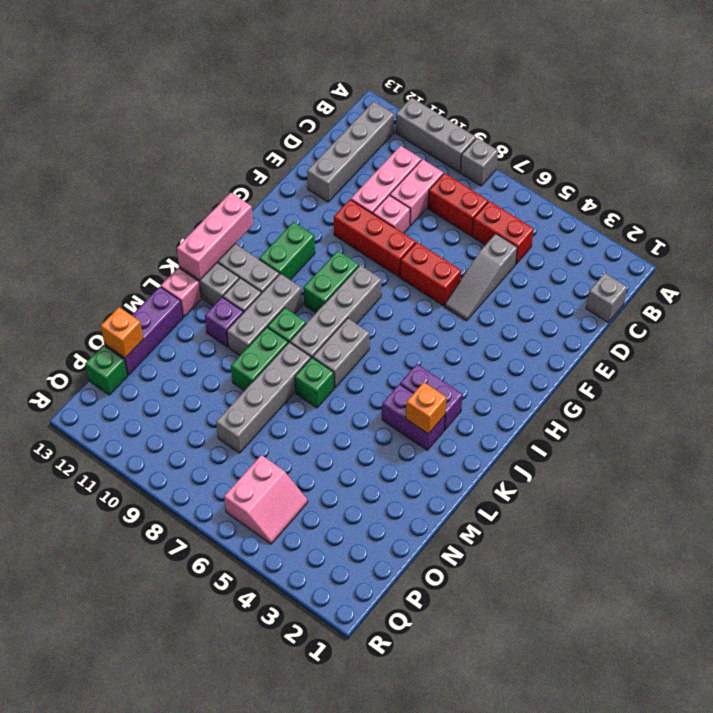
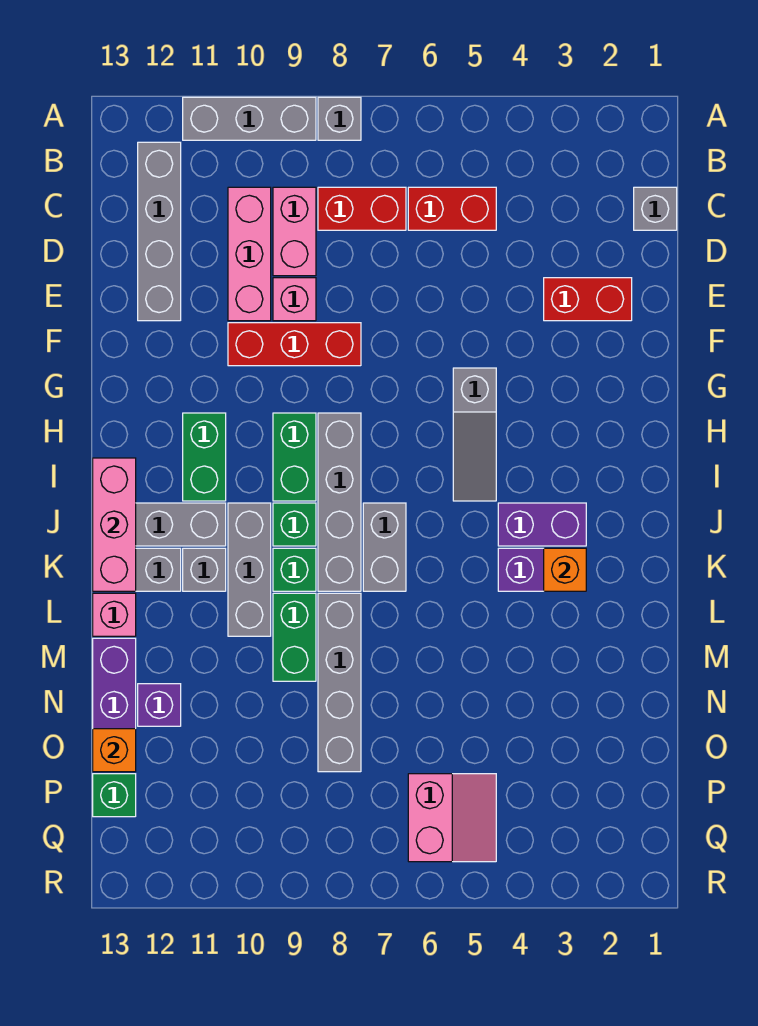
grey slope D5:F5 level 1 top D -> grey slope G5:I5 level 1 top G
red brick F6:F7 level 1 -> red brick E2:E3 level 1
green brick L7 level 1 -> green brick J9 level 1
purple brick L11 level 1 -> purple brick N12 level 1

